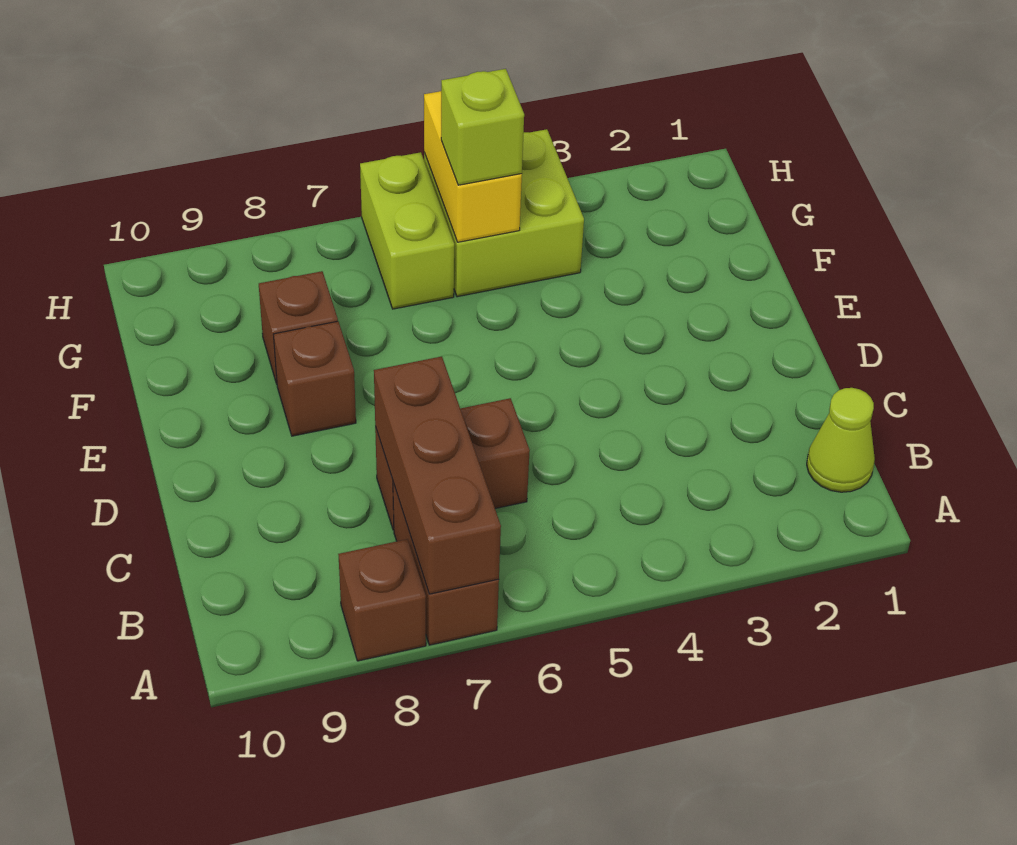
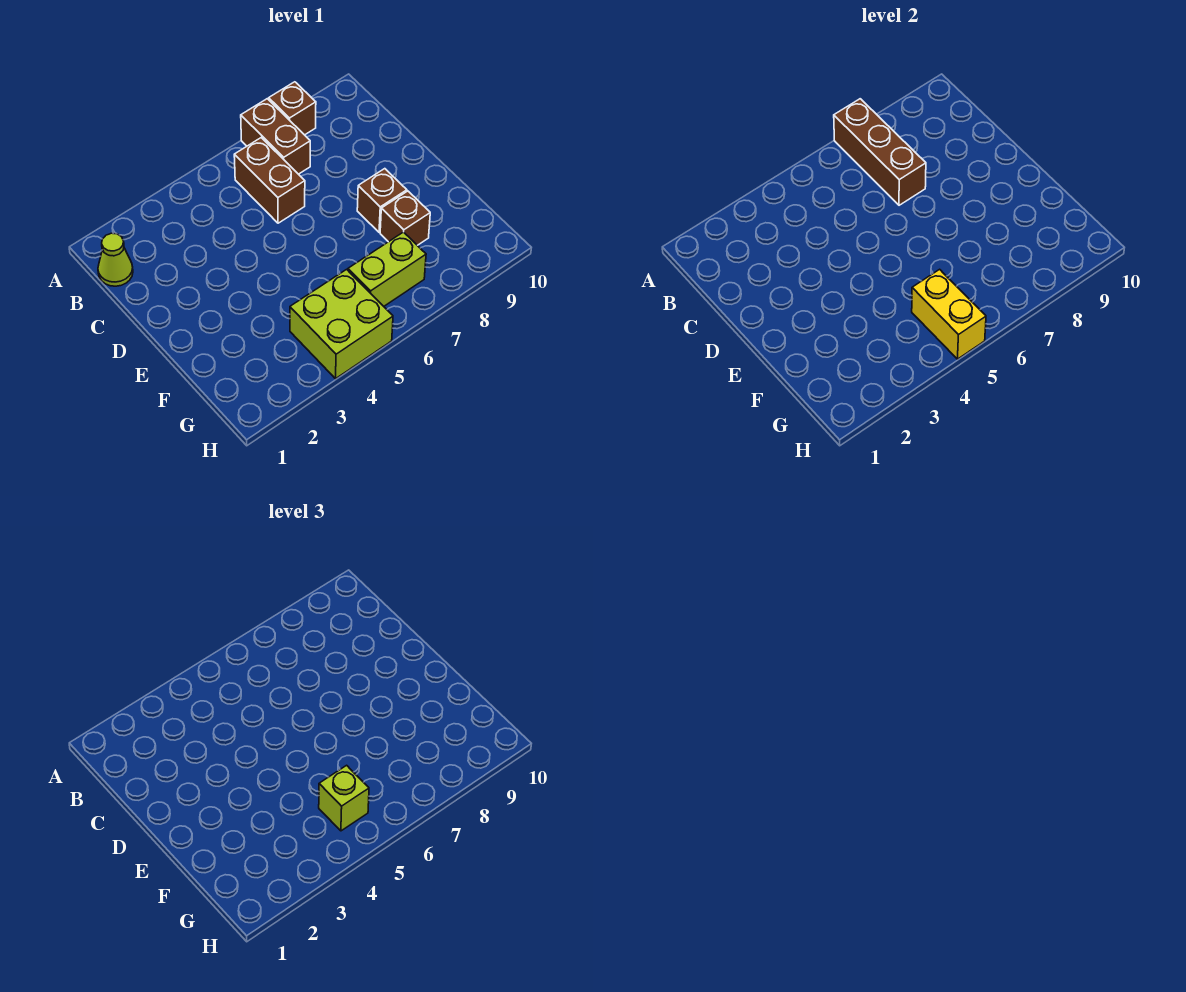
brown brick C6:C7 level 1 -> brown brick B6:C6 level 1
lime brick G6:H6 level 1 -> lime brick G6:G7 level 1

